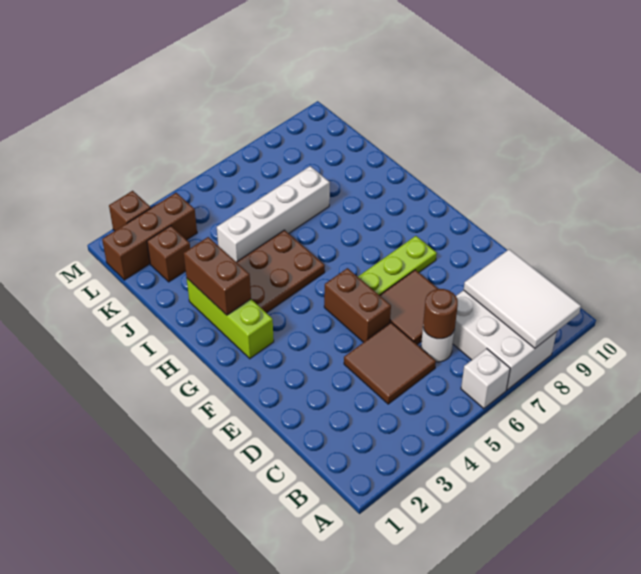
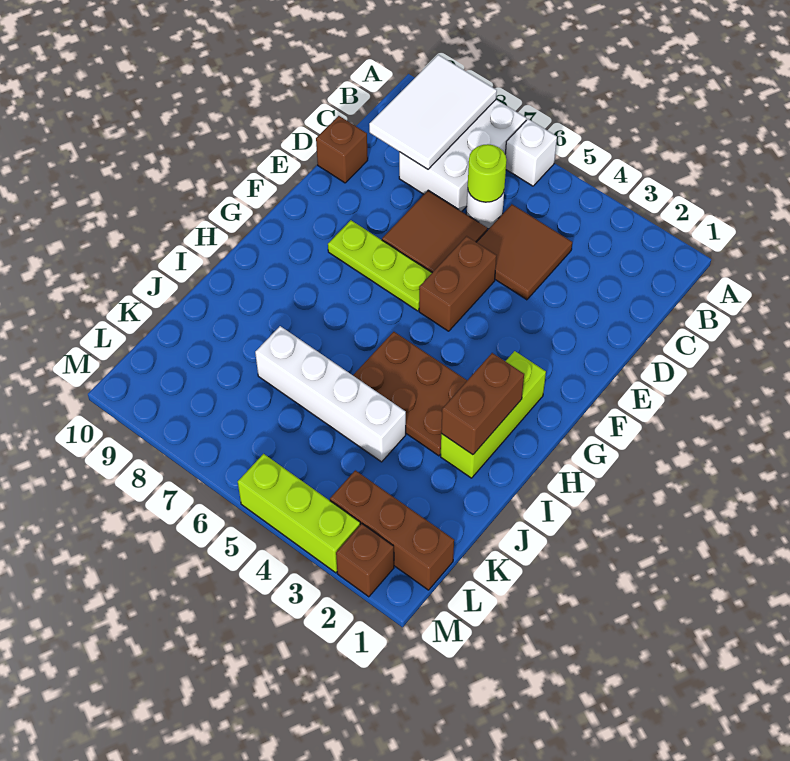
brown round brick C6 level 2 -> lime round brick C6 level 2
brown brick K2 level 1 -> brown brick D10 level 1
none -> lime brick M3:M5 level 1

